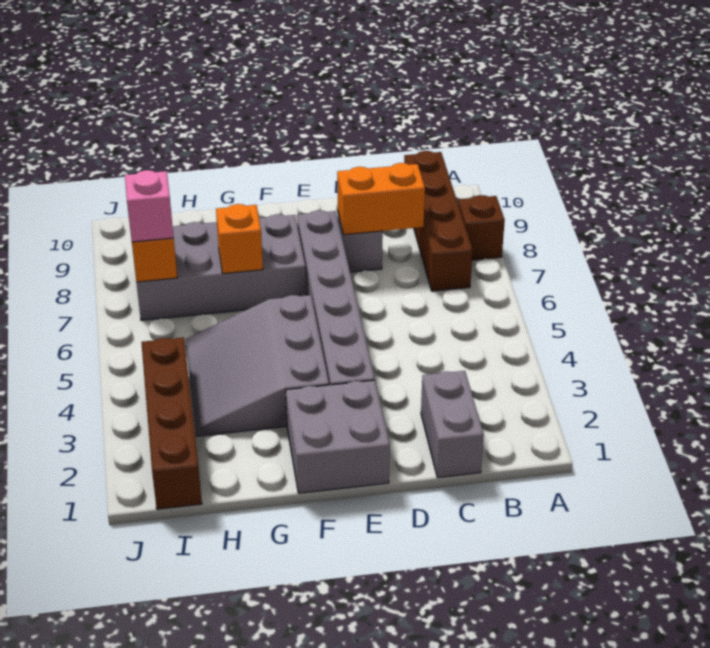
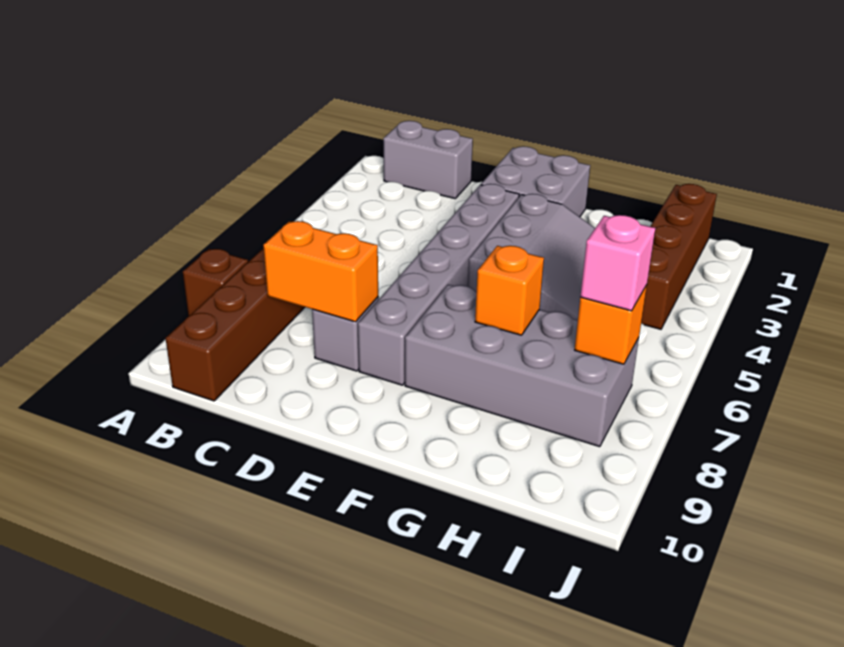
grey brick C1:C2 level 1 -> grey brick B1:C1 level 1

